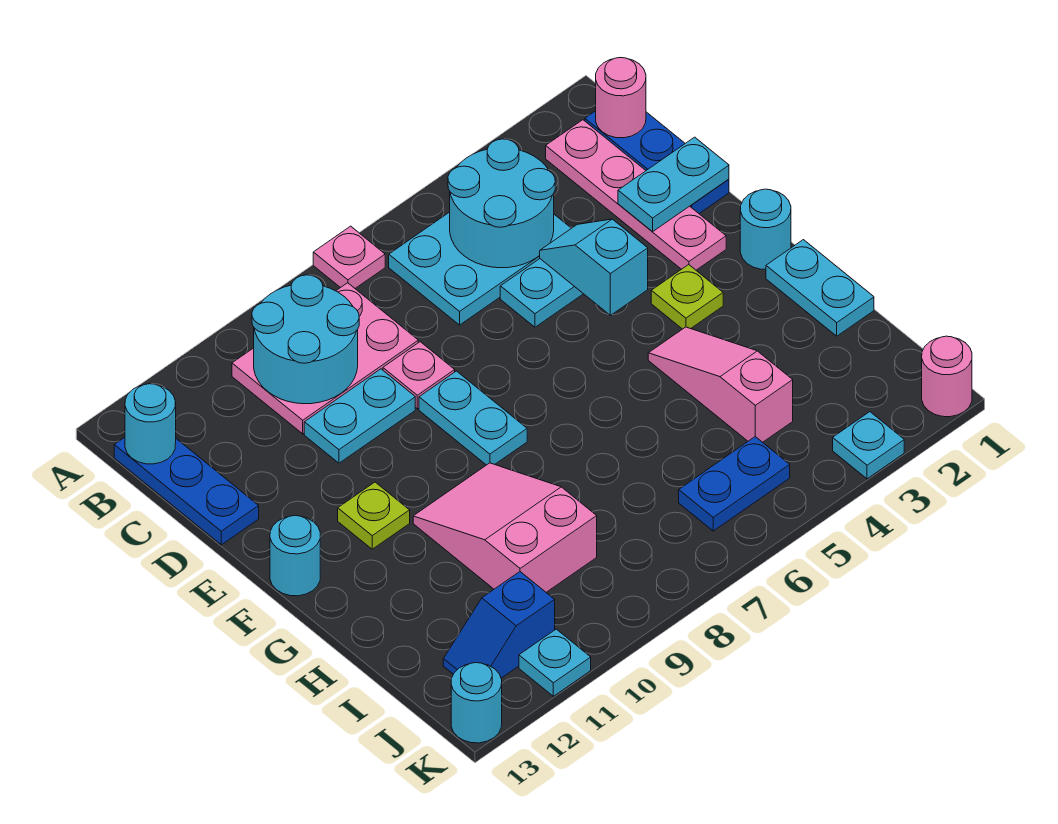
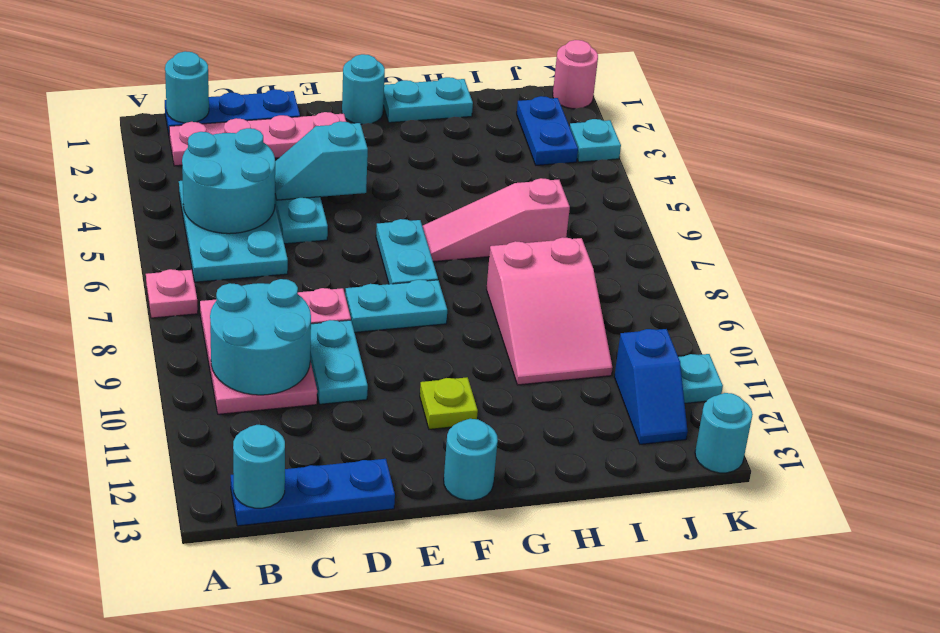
pink round brick B1 level 2 -> cyan round brick B1 level 2
cyan plate D1:D2 level 2 -> cyan plate F6:F7 level 1
lime plate F3 level 1 -> none
pink slope G4:I4 level 1 top I -> pink slope G6:I6 level 1 top I
pink slope G9:I10 level 1 top I -> pink slope H8:I10 level 1 top 8
blue plate J5:J6 level 1 -> blue plate J2:J3 level 1

